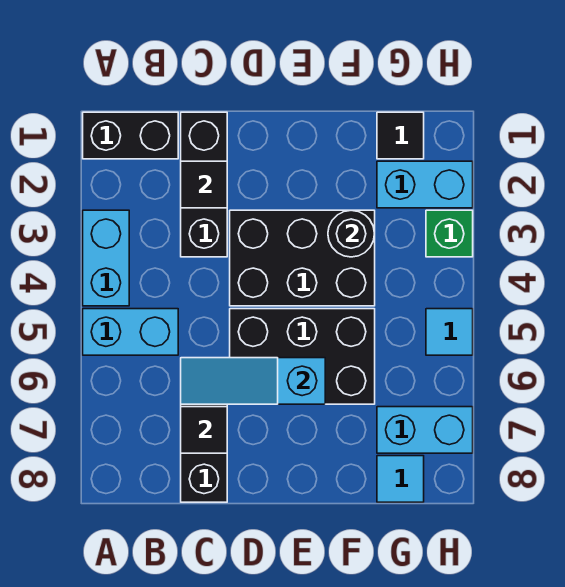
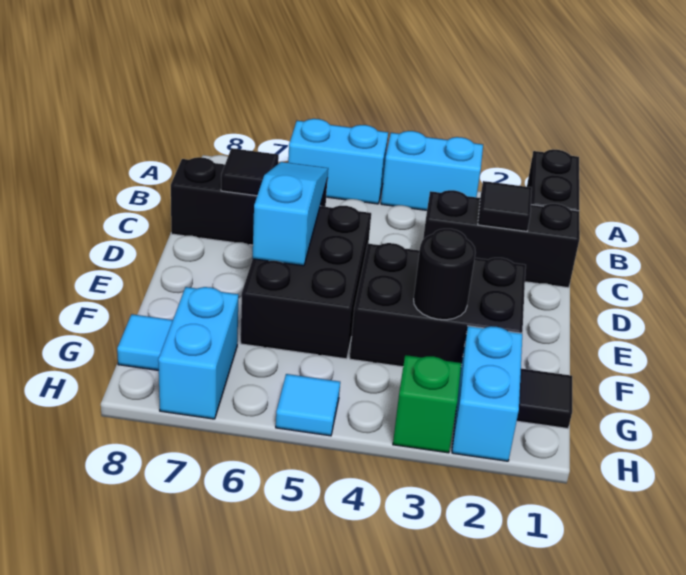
cyan brick A5:B5 level 1 -> cyan brick A5:A6 level 1
black brick D3:F4 level 1 -> black brick E2:F4 level 1

